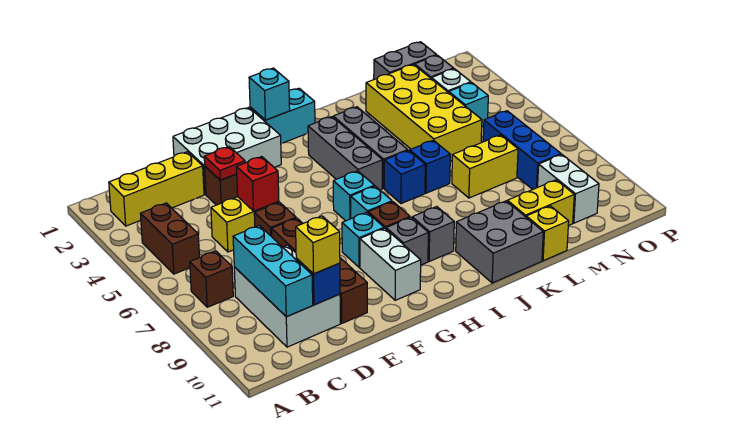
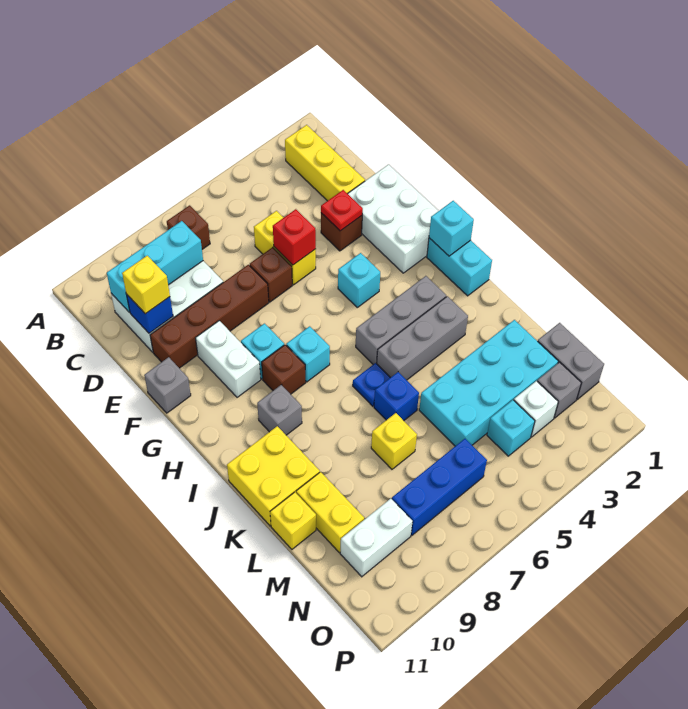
brown brick B4:B5 level 1 -> none
white brick G9:G10 level 1 -> white brick F9:G9 level 1
cyan brick H6 level 1 -> cyan brick G4 level 1
grey brick H9 level 1 -> grey brick F11 level 1
blue brick J6 level 1 -> blue plate J6 level 1
grey brick J10:K11 level 1 -> yellow brick J10:K11 level 1
yellow brick L2:M5 level 1 -> cyan brick L2:M5 level 1
yellow brick L7:M7 level 1 -> yellow brick L7 level 1

